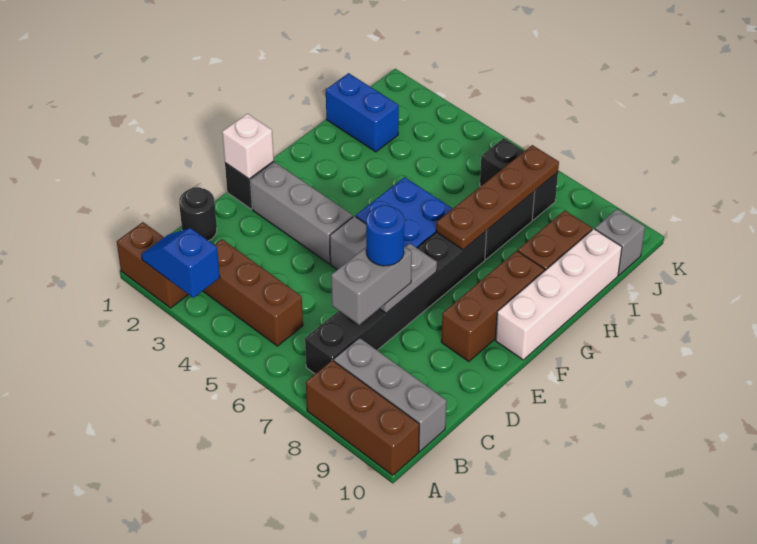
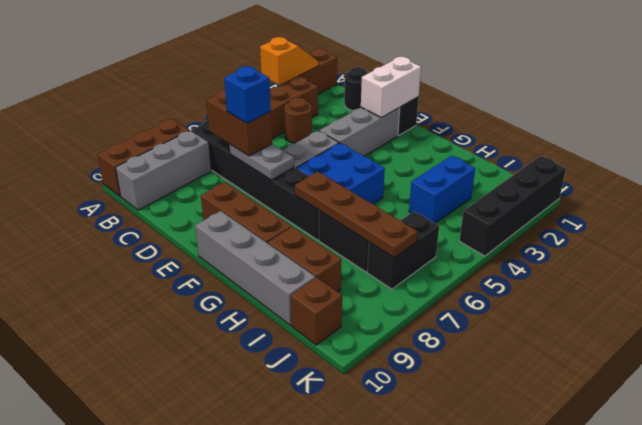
blue slope A2:A3 level 2 top 3 -> orange slope A2:A3 level 2 top 3
none -> brown round brick C4 level 1
grey brick C7:D7 level 3 -> brown brick C7:D7 level 3
blue round brick D7 level 4 -> blue brick D7 level 4
white brick E1 level 2 -> white brick E1:E2 level 2
white brick F10:I10 level 1 -> grey brick F10:I10 level 1
blue brick I1:I2 level 1 -> blue brick I3:I4 level 1
grey brick J10 level 1 -> brown brick J10 level 1
none -> black brick K1:K4 level 1

